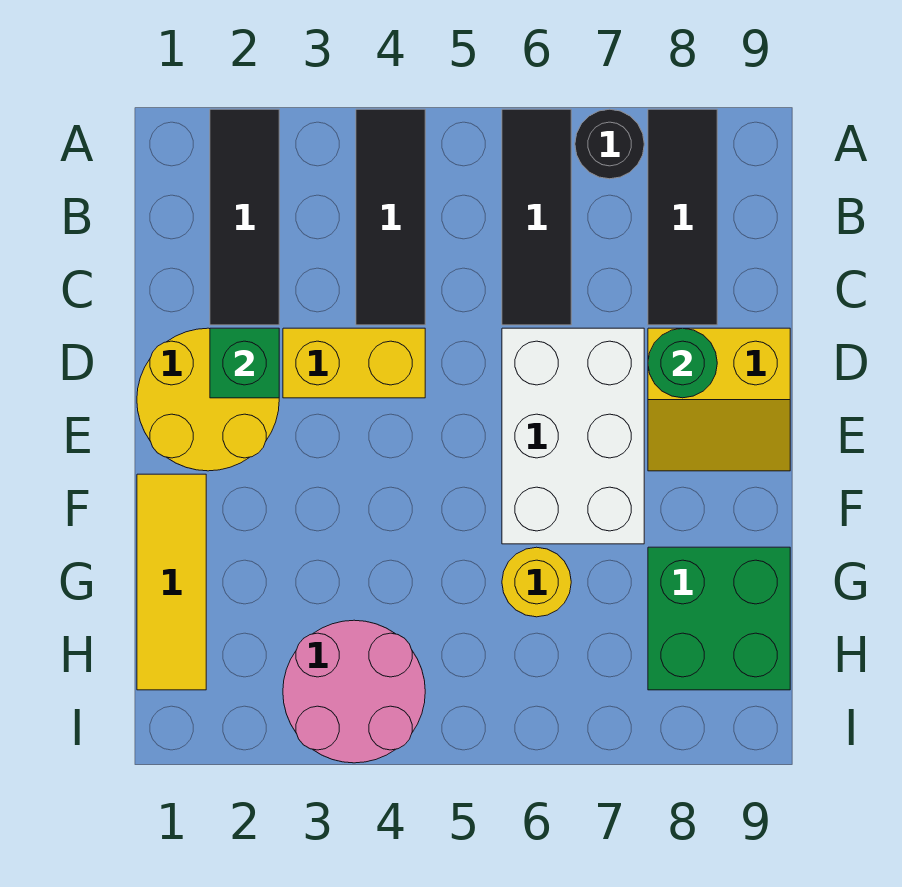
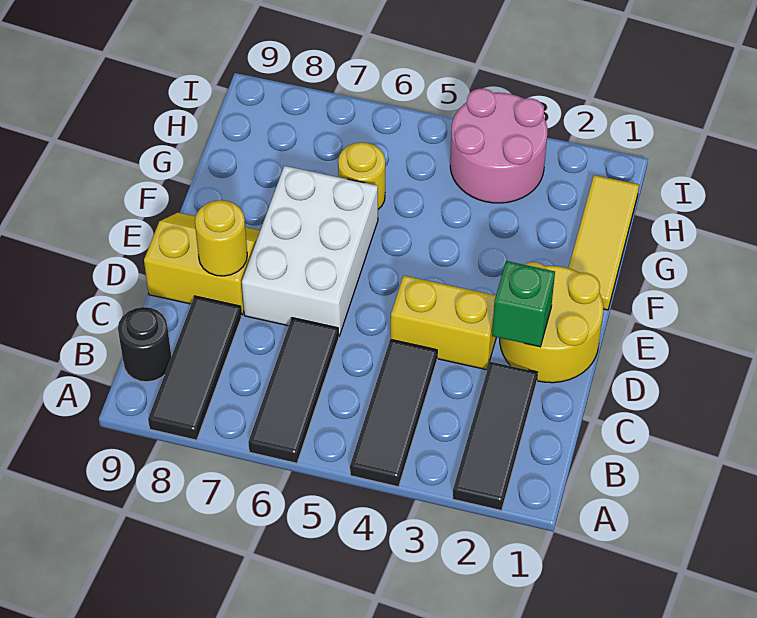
black round brick A7 level 1 -> black round brick B9 level 1
green round brick D8 level 2 -> yellow round brick D8 level 2
green brick G8:H9 level 1 -> none

